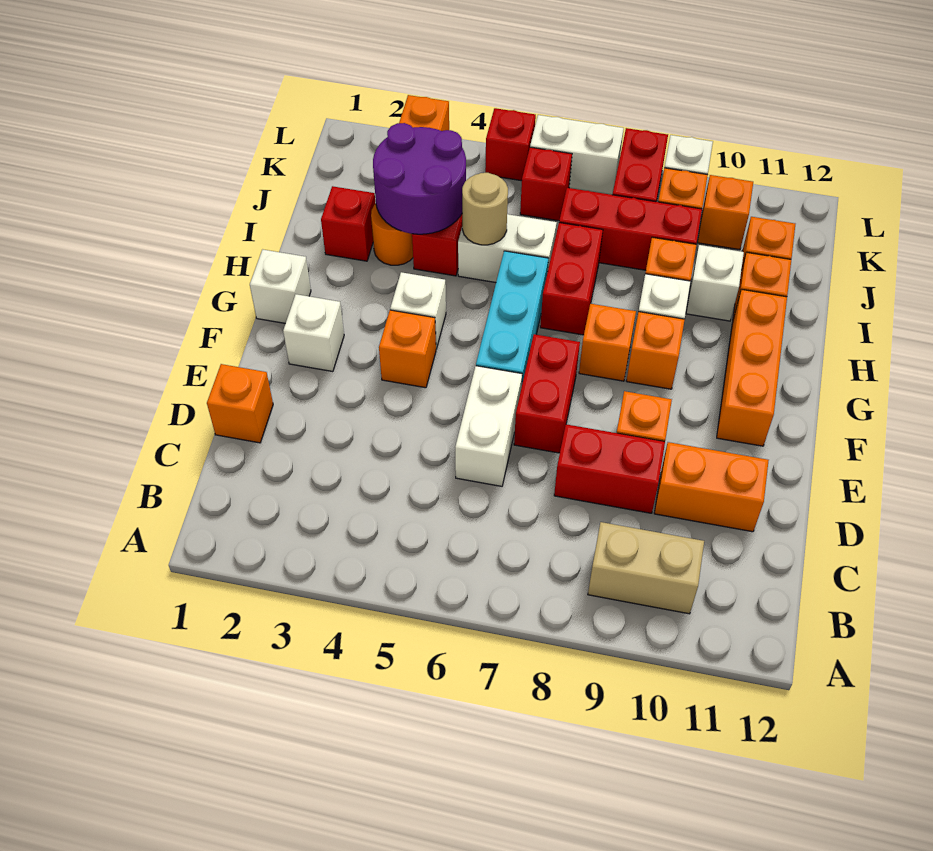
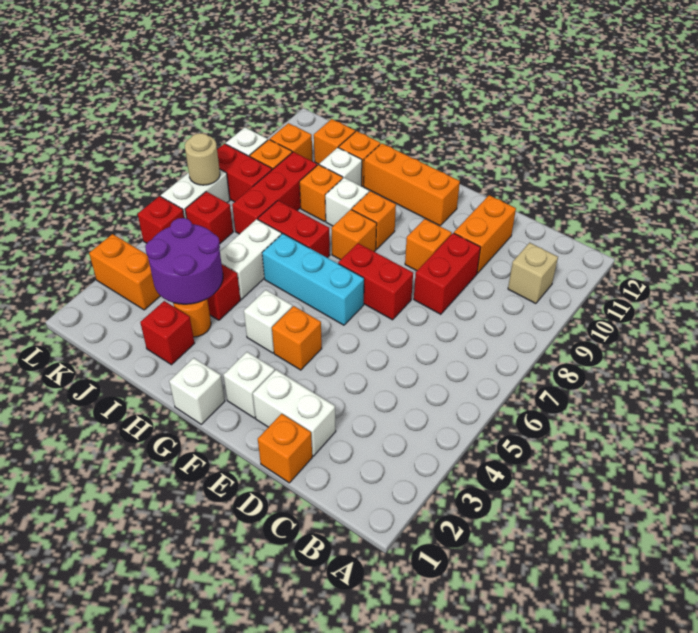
tan brick B9:B10 level 1 -> tan brick B10 level 1
white brick D6:E6 level 1 -> white brick D2:E2 level 1
tan round brick I5 level 2 -> tan round brick L7 level 2

